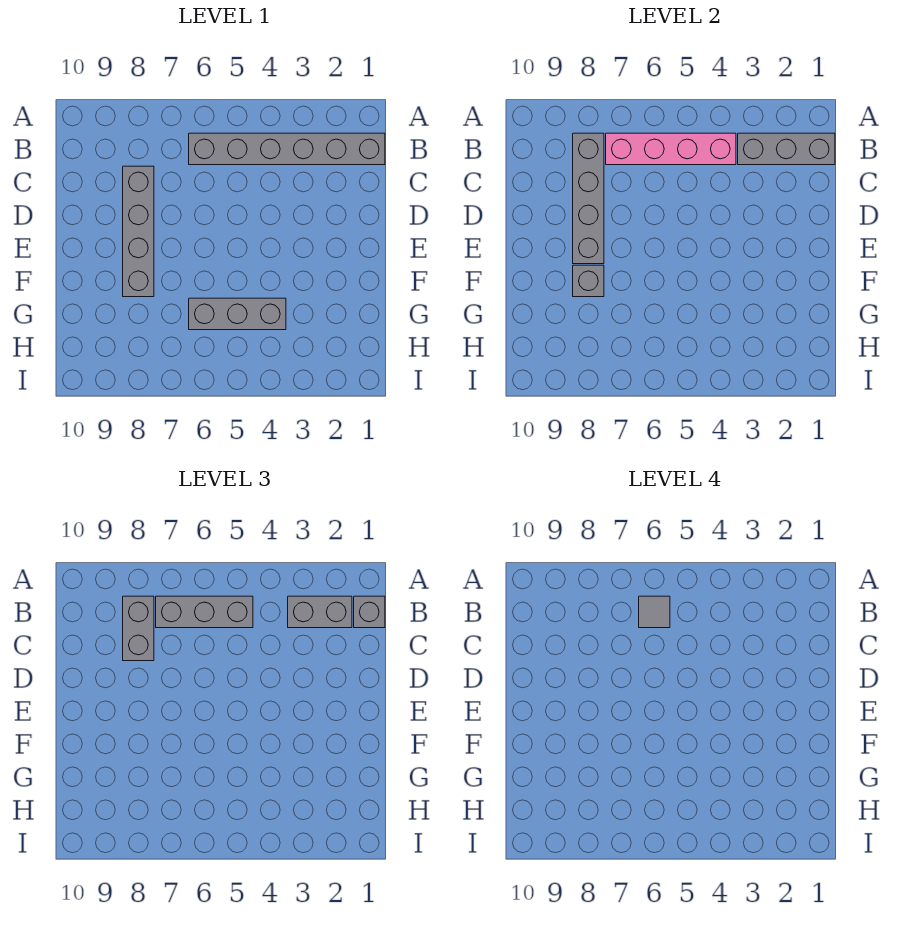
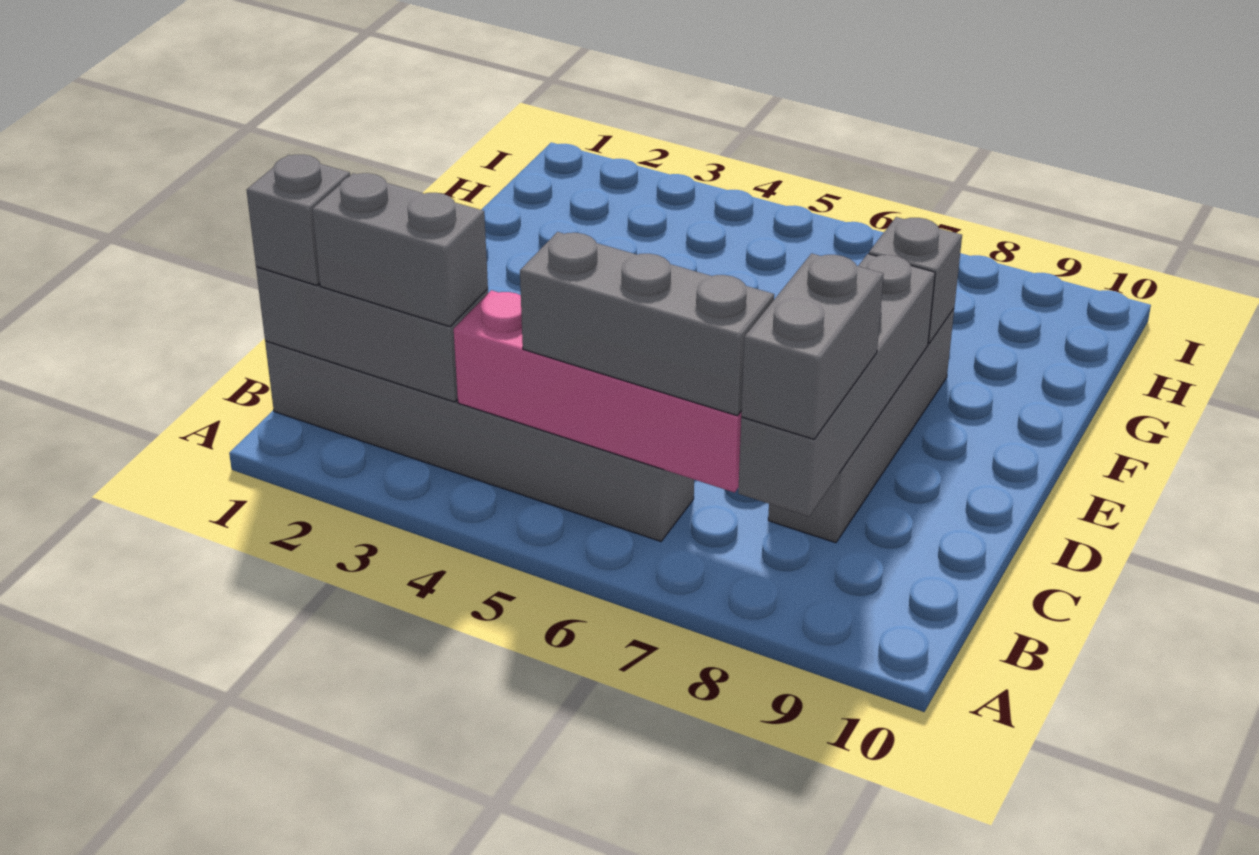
grey tile B6 level 4 -> none
grey brick G4:G6 level 1 -> none

